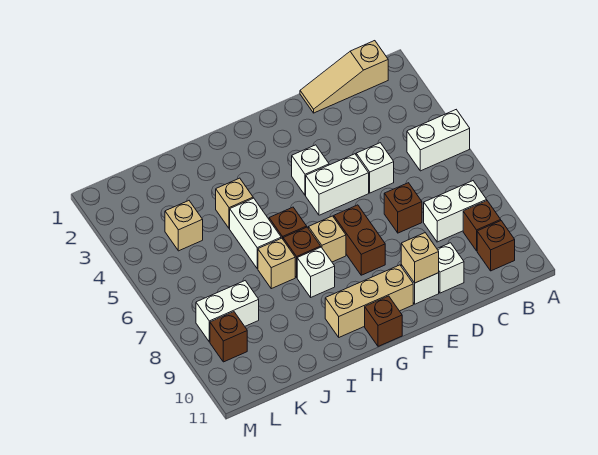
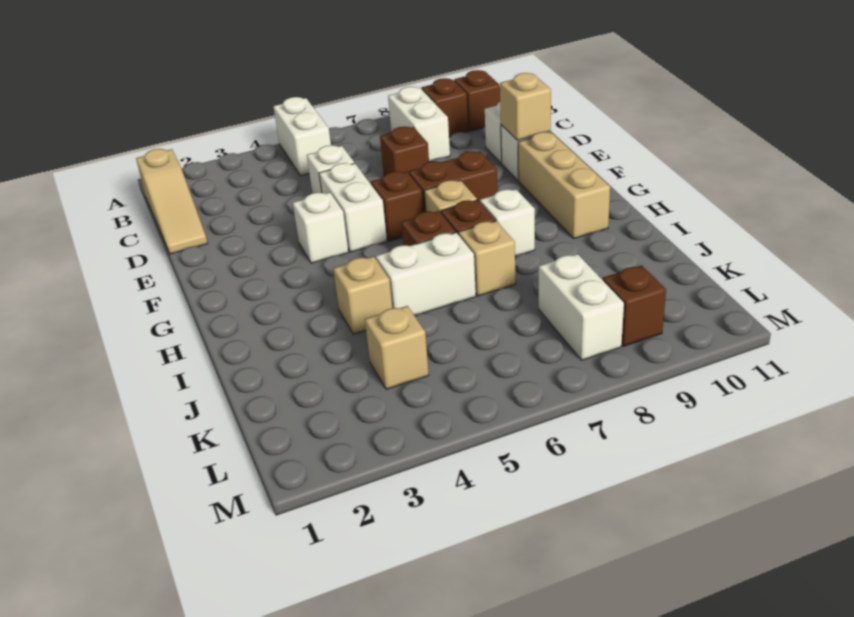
brown brick G11 level 1 -> brown brick F6 level 1

